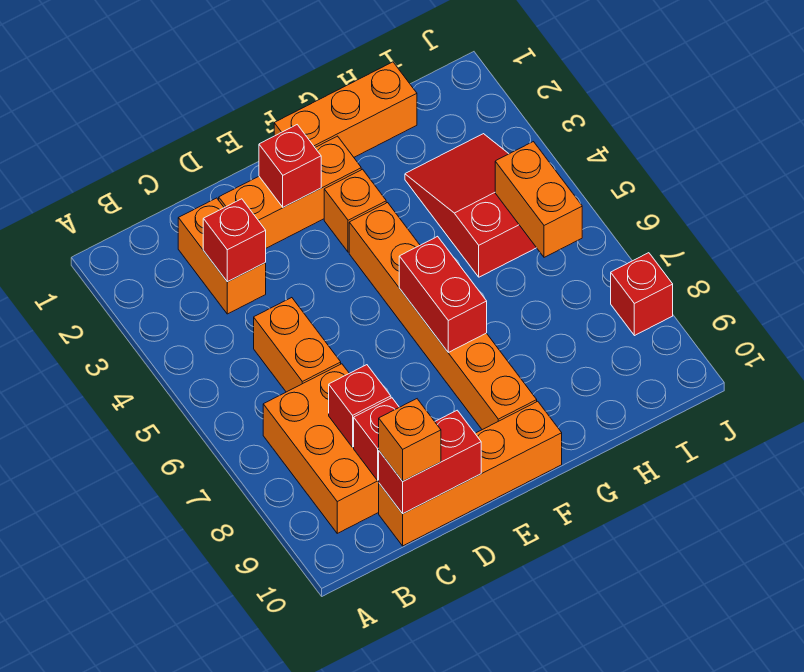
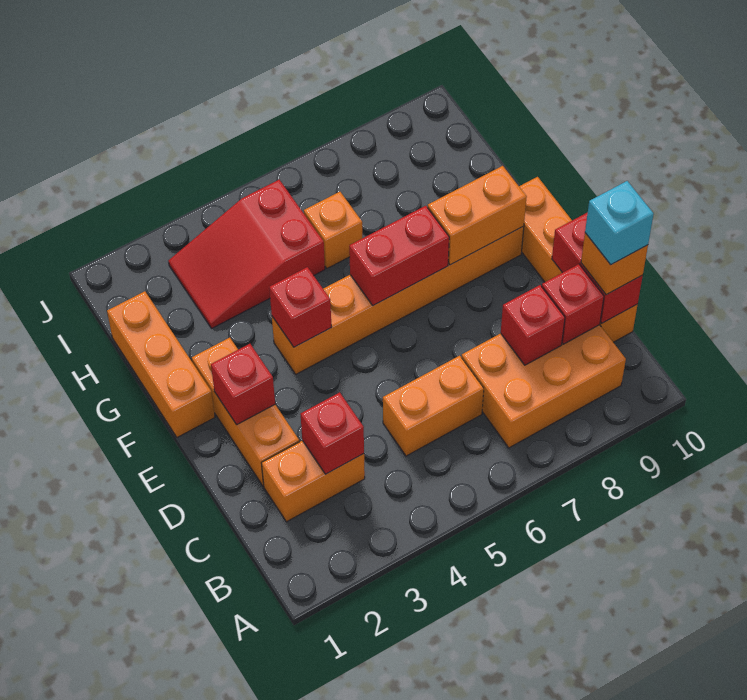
none -> cyan brick C10 level 4
orange brick F3 level 1 -> orange brick H6 level 1
orange brick I5:I6 level 2 -> orange brick F8:F9 level 2
red brick J8 level 1 -> red brick F4 level 2

